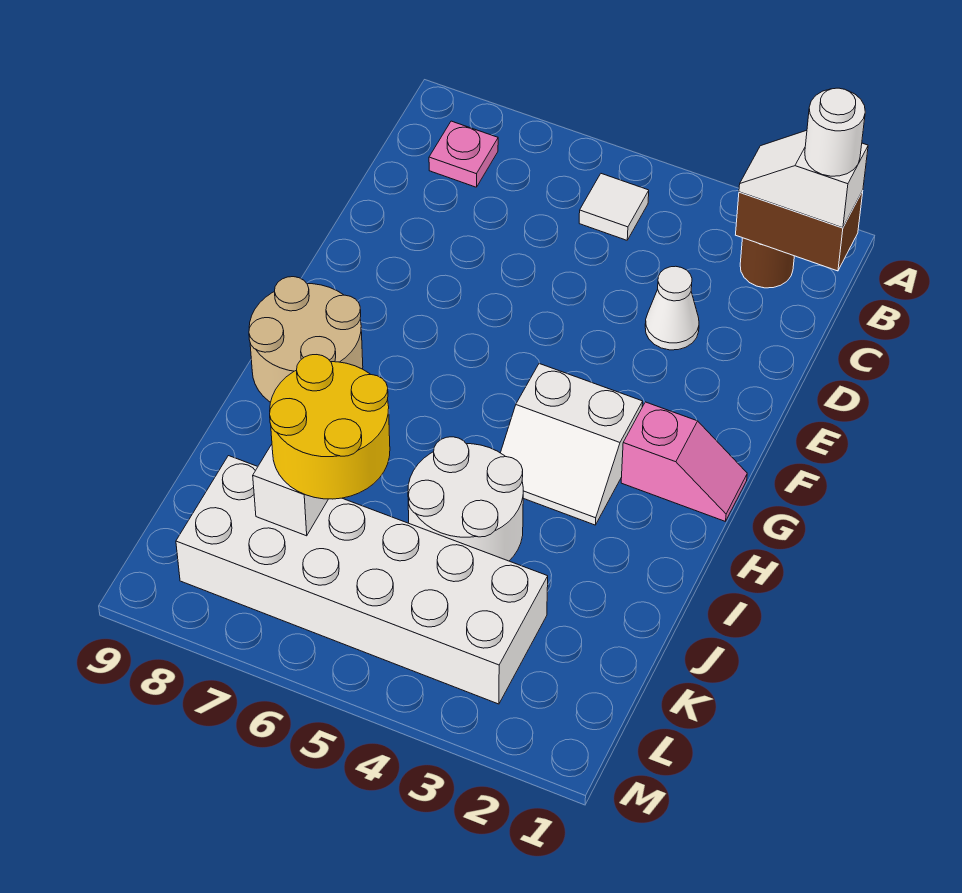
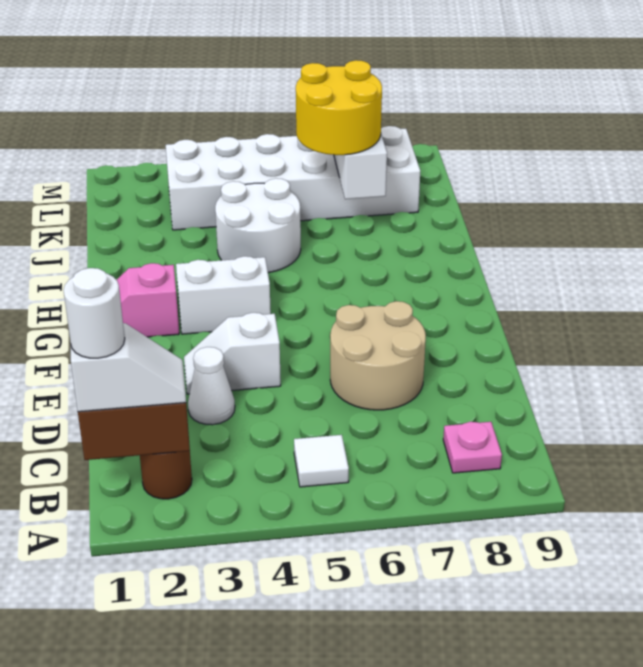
none -> white slope E3:E4 level 1 top 4
tan round brick G8:H9 level 1 -> tan round brick D6:E7 level 1

